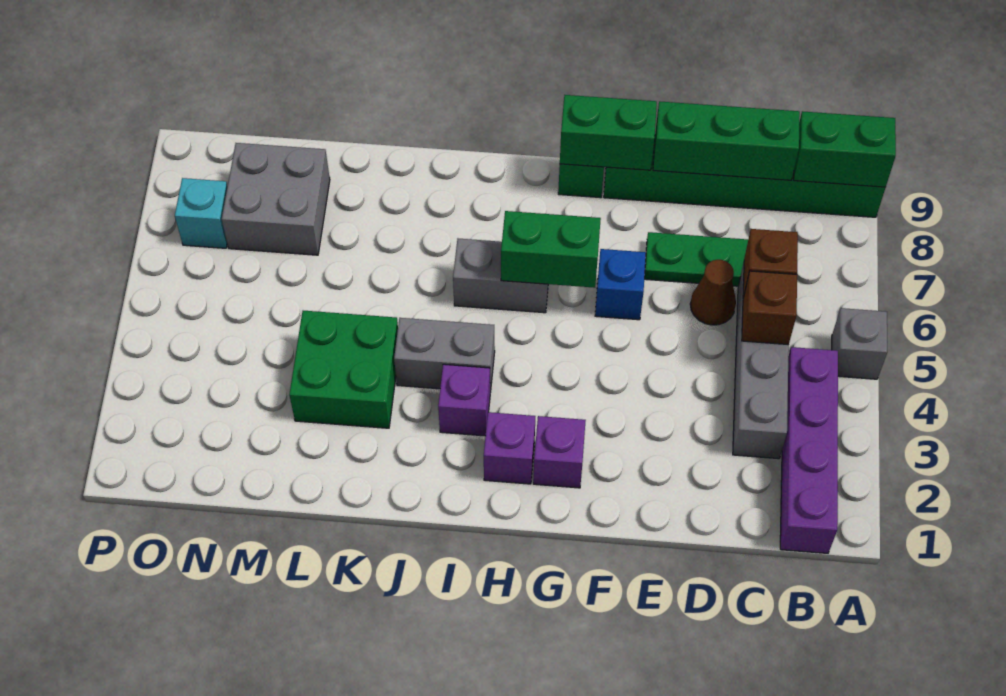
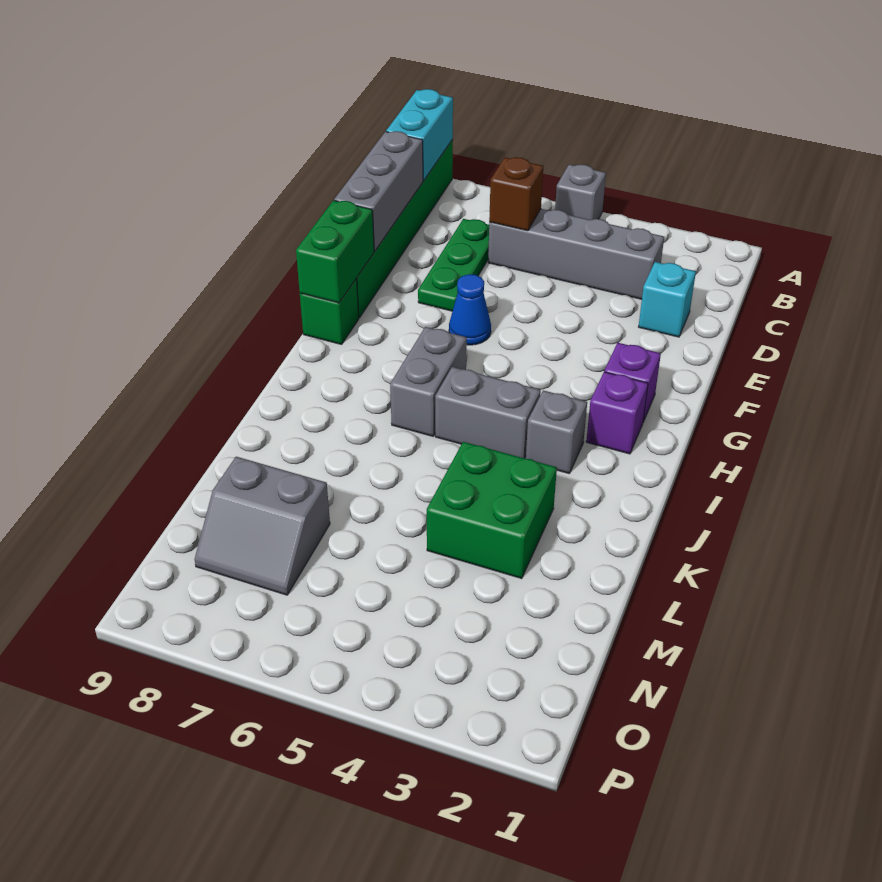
green brick A9:B9 level 2 -> cyan brick A9:B9 level 2
purple brick B1:B4 level 1 -> none
brown brick C5 level 2 -> none
green brick C9:E9 level 2 -> grey brick C9:E9 level 2
brown cone D6 level 1 -> none
blue brick F6 level 1 -> blue cone F6 level 1
green brick G6:H6 level 2 -> none
purple brick I3 level 1 -> grey brick I3 level 1
grey brick I4:J4 level 1 -> grey brick I4:I5 level 1
grey brick M7:N8 level 1 -> grey slope M7:N8 level 1 top M
cyan brick O7 level 1 -> cyan brick D2 level 1

